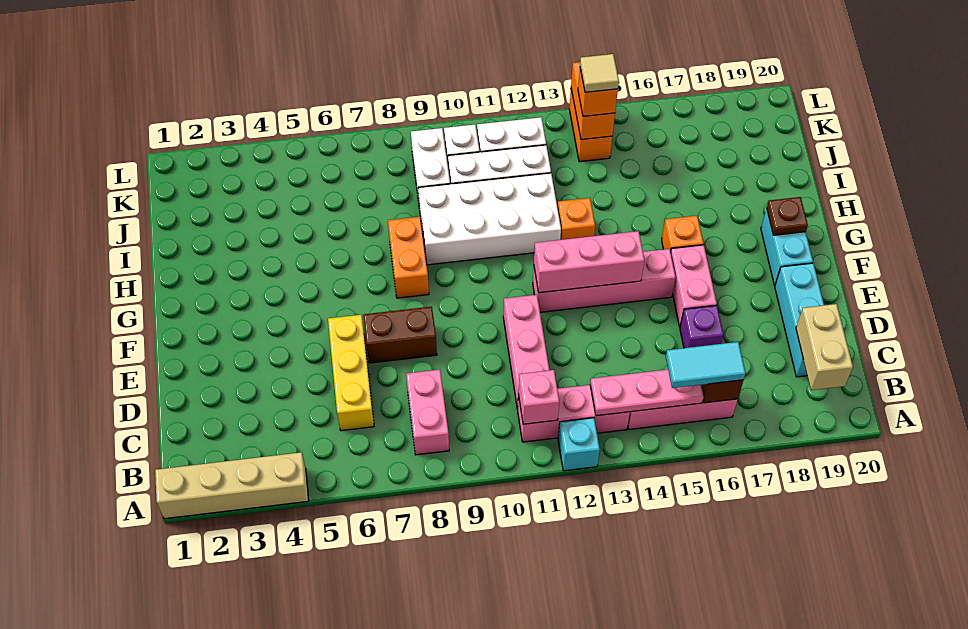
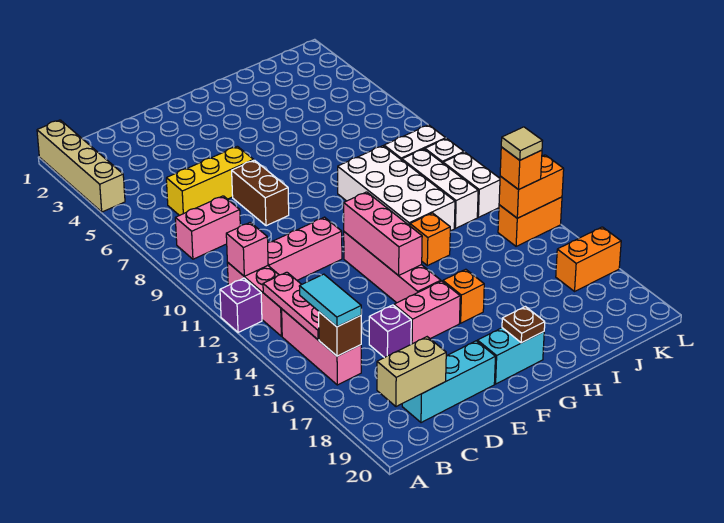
cyan brick A12 level 1 -> purple brick A12 level 1
orange brick G8:H8 level 1 -> orange brick K17:L17 level 1

